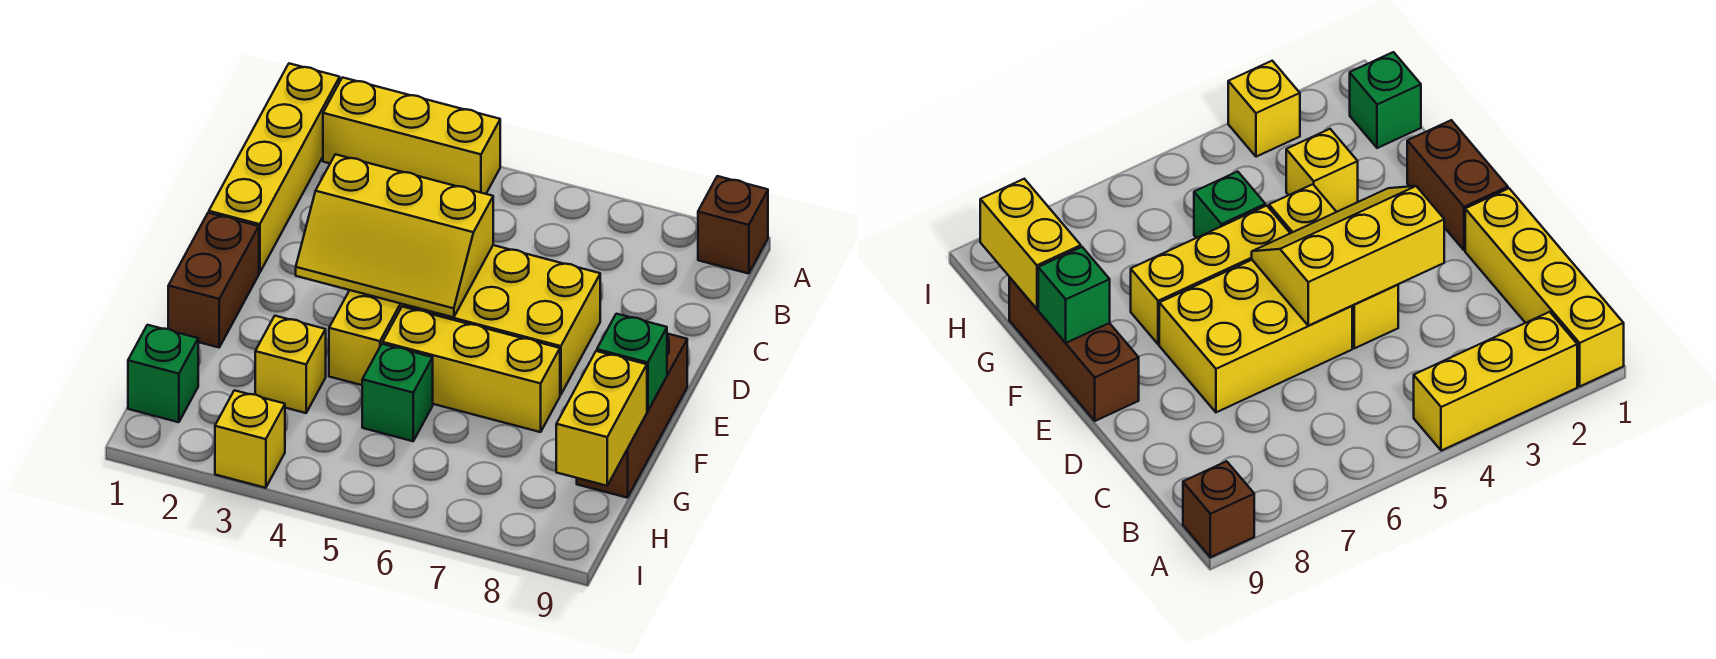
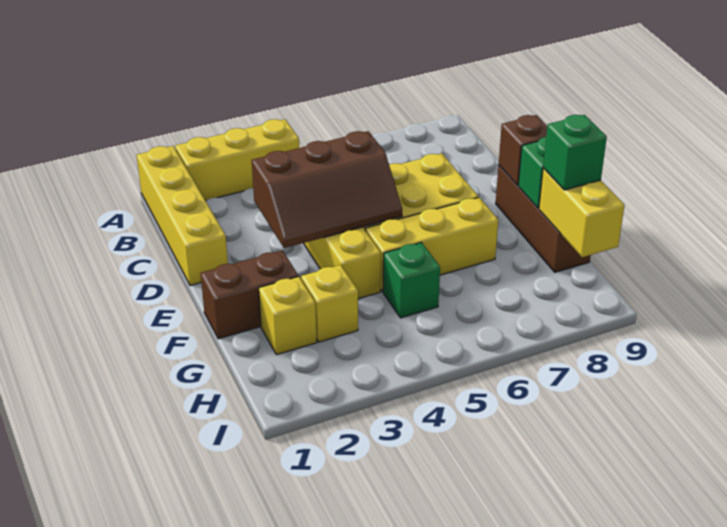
brown brick A9 level 1 -> brown brick E9 level 2
yellow slope D3:E5 level 2 top D -> brown slope D3:E5 level 2 top D
brown brick E1:F1 level 1 -> brown brick F1:F2 level 1
green brick H1 level 1 -> green brick G9 level 3
yellow brick I3 level 1 -> yellow brick G2 level 1

